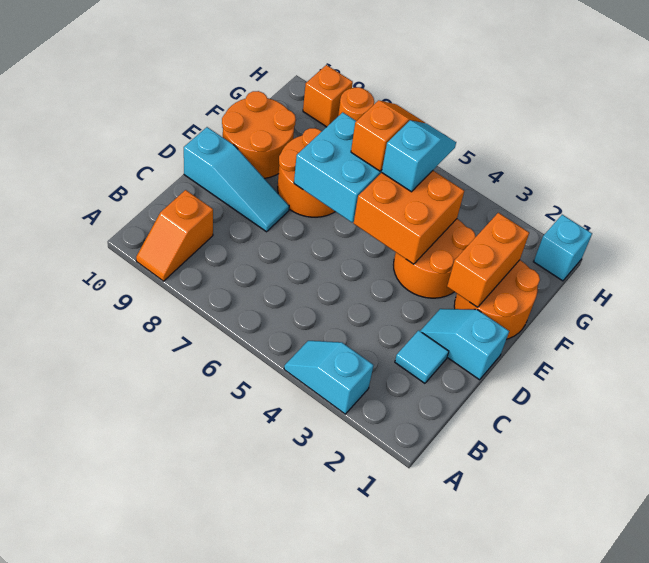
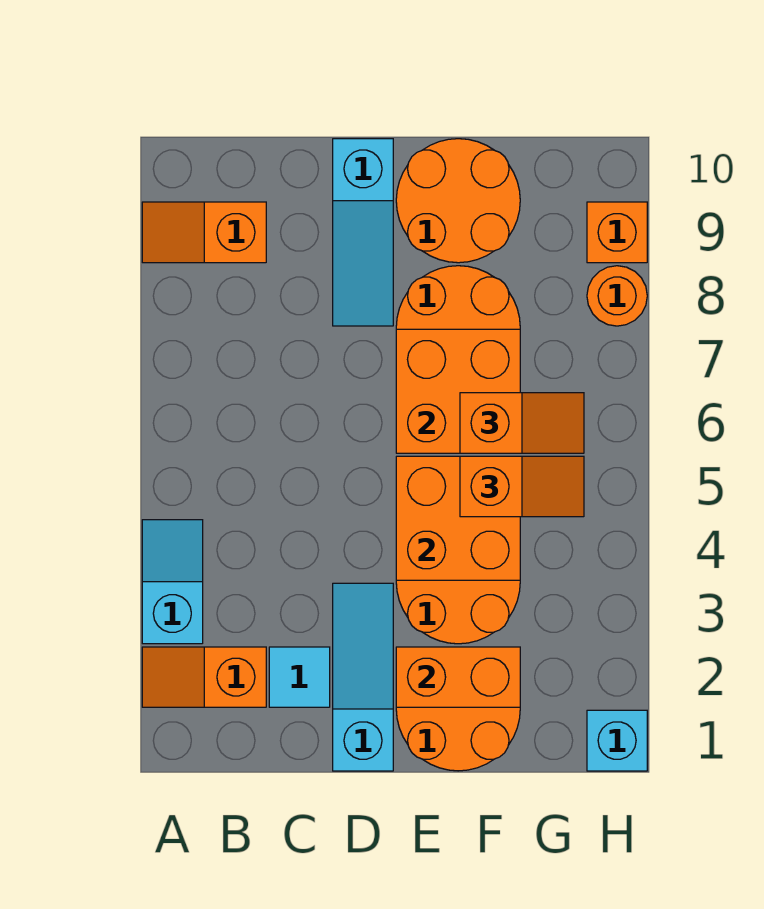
none -> orange slope A2:B2 level 1 top B
cyan slope D1:D2 level 1 top 1 -> cyan slope D1:D3 level 1 top 1
cyan brick E6:F7 level 2 -> orange brick E6:F7 level 2
cyan slope F5:G5 level 3 top F -> orange slope F5:G5 level 3 top F

